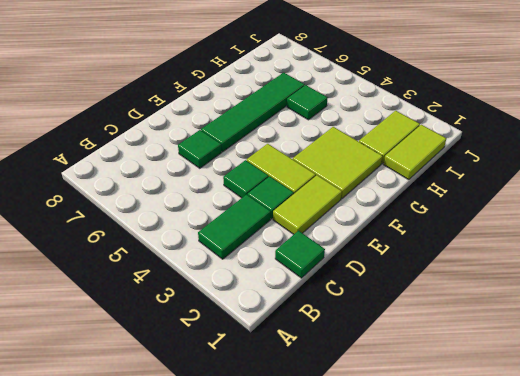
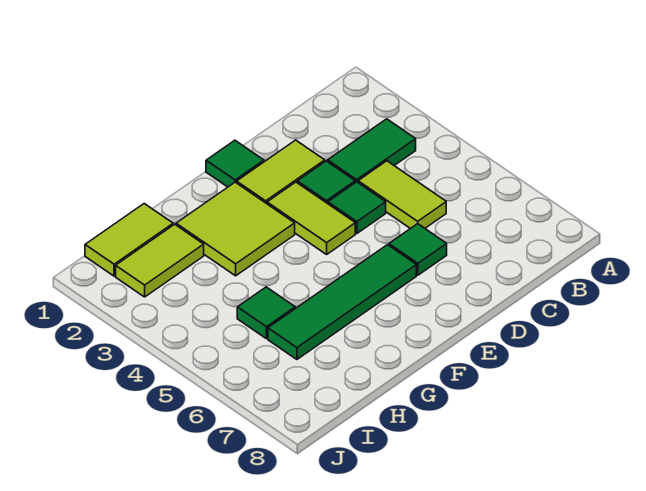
green tile C1 level 1 -> green tile E1 level 1
none -> lime tile C4:C5 level 1

